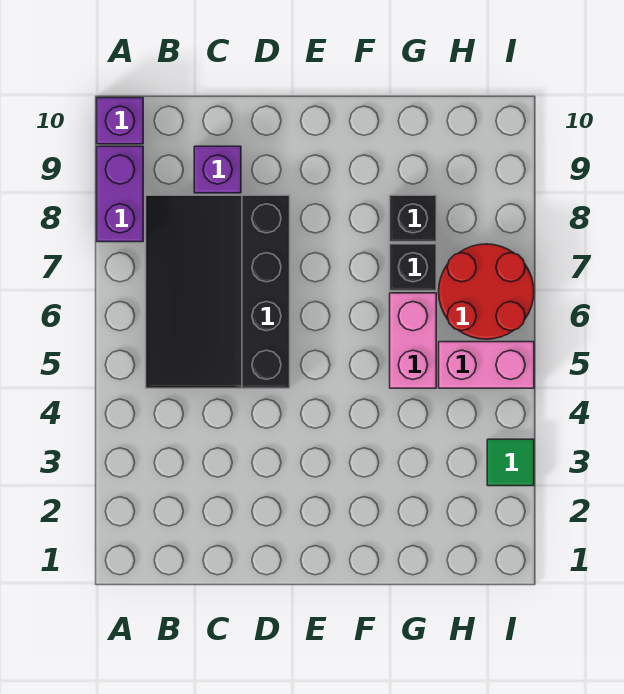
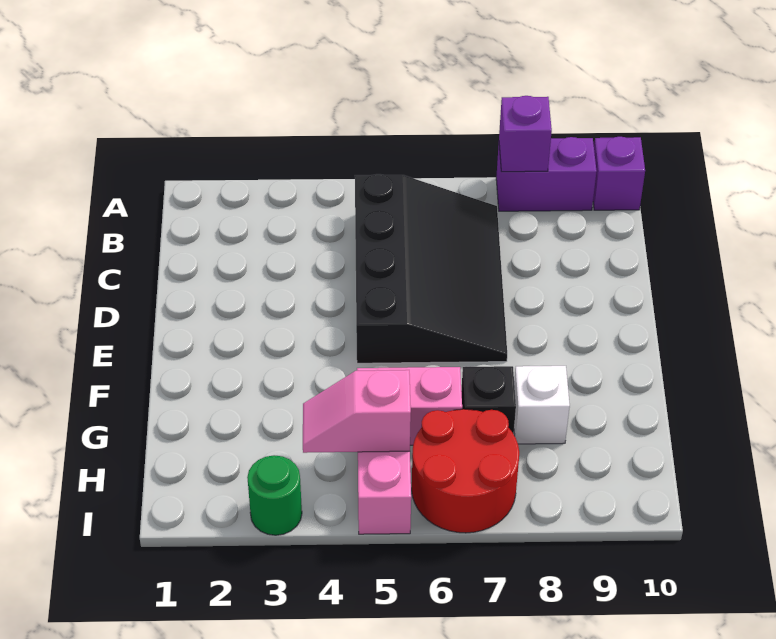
black slope B5:D8 level 1 top D -> black slope B5:E7 level 1 top 5
purple brick C9 level 1 -> purple brick A8 level 2
black brick G8 level 1 -> white brick G8 level 1
none -> pink slope H4:H5 level 2 top 5
green tile I3 level 1 -> green round brick I3 level 1

